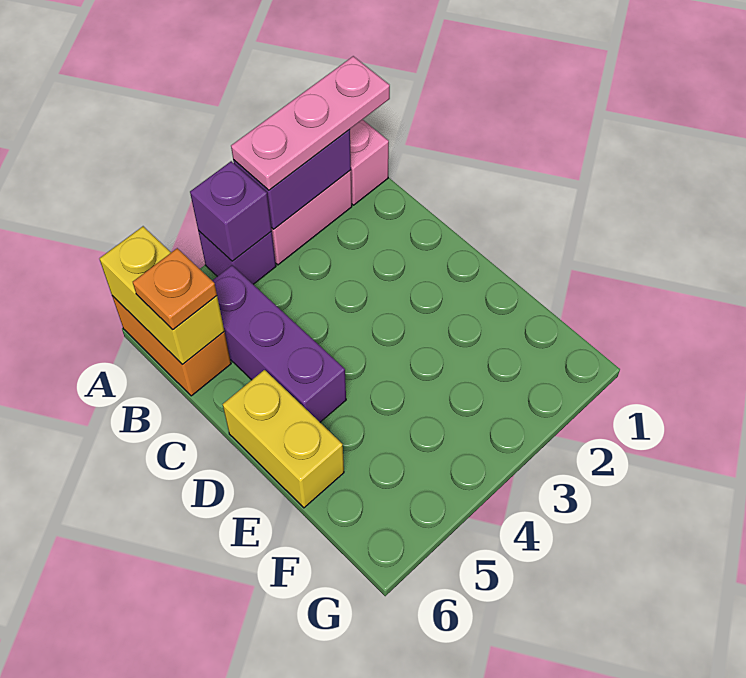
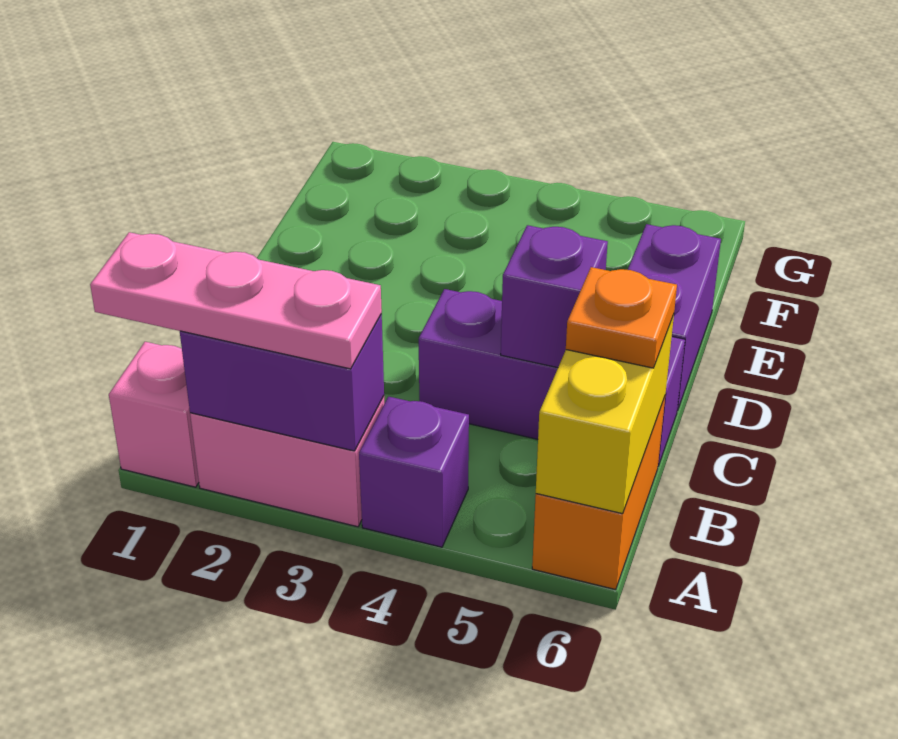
purple brick A4 level 2 -> purple brick C5 level 2
purple brick B5:D5 level 1 -> purple brick C4:C6 level 1
yellow brick D6:E6 level 1 -> purple brick D6:E6 level 1

